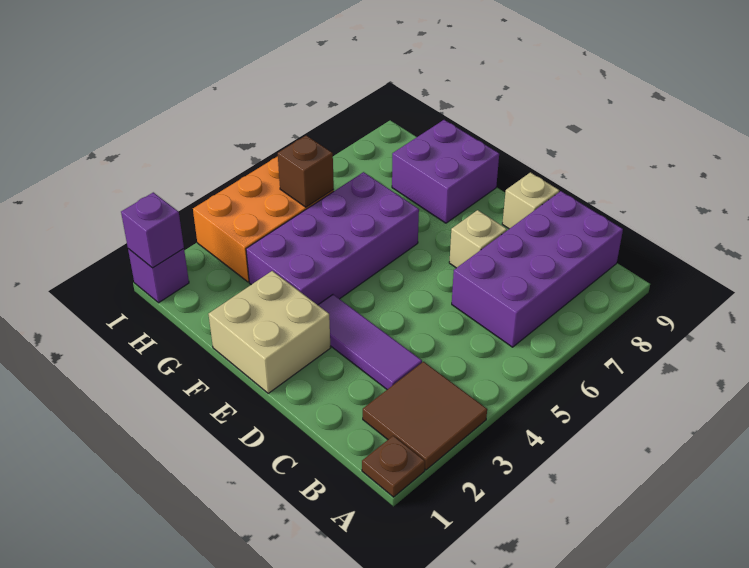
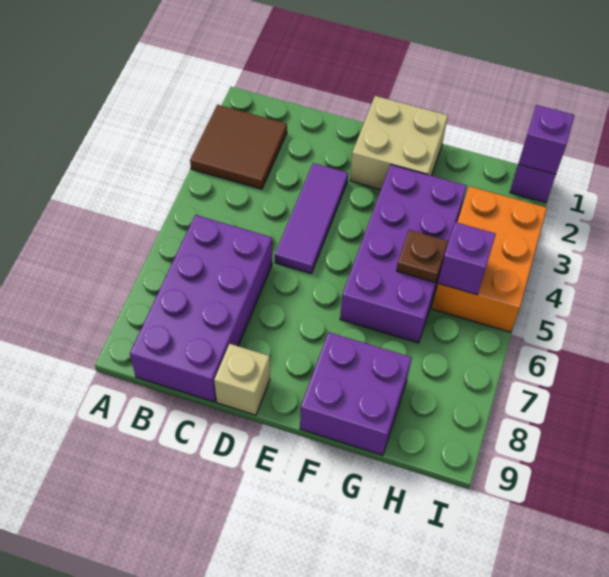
brown plate A1 level 1 -> brown plate G5 level 2
purple tile C3:E3 level 1 -> purple tile D3:D5 level 1
tan brick D7 level 1 -> none
brown brick H5 level 2 -> purple brick H5 level 2

